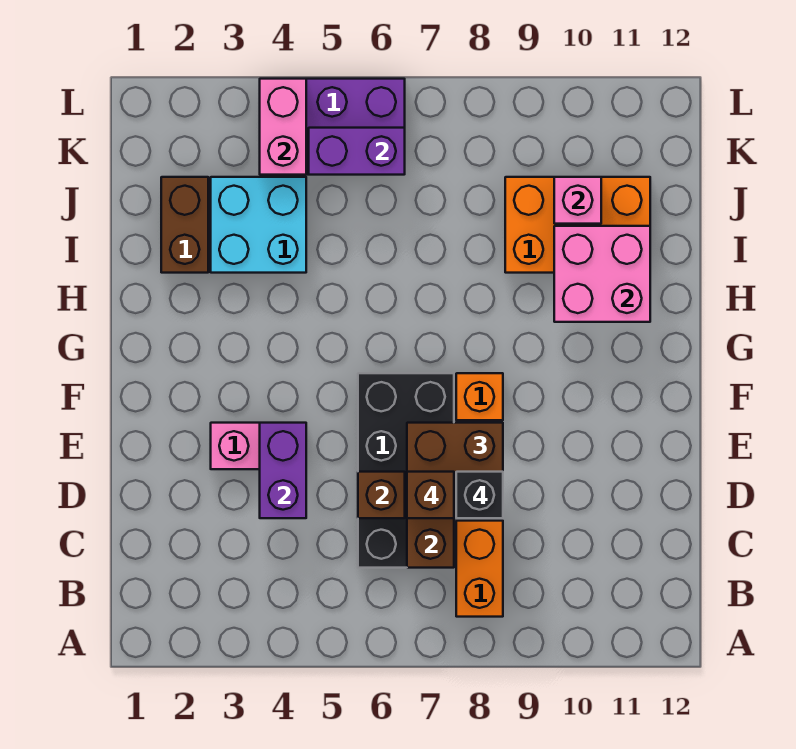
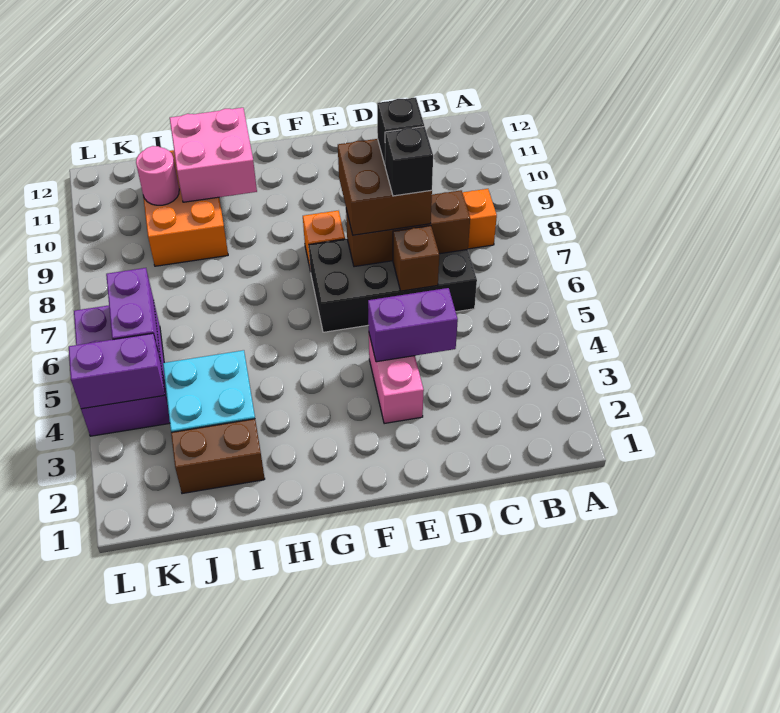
brown brick D7 level 4 -> black brick D7 level 4
pink brick J10 level 2 -> pink round brick J10 level 2
pink brick K4:L4 level 2 -> purple brick K4:L4 level 2

